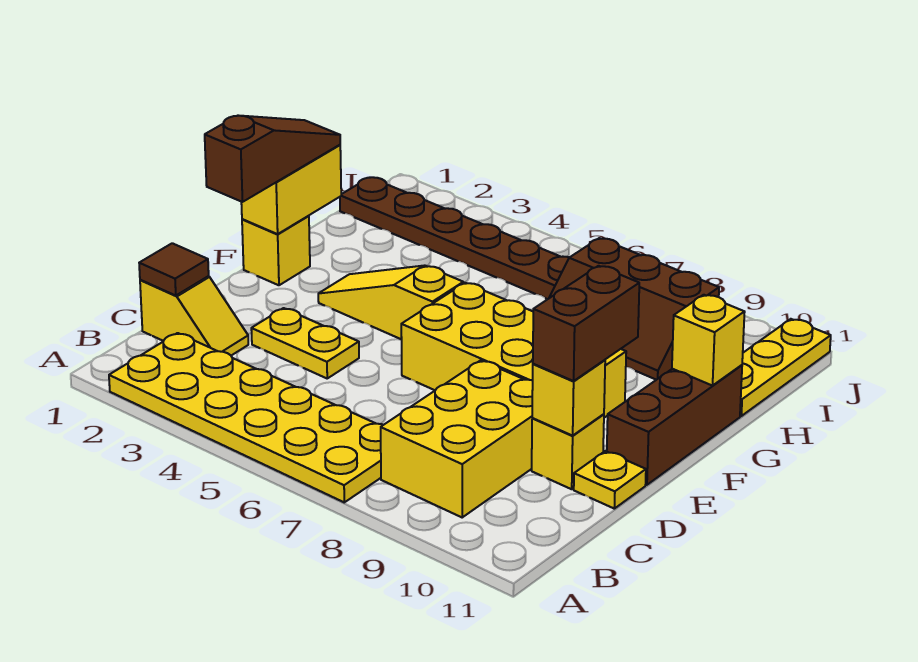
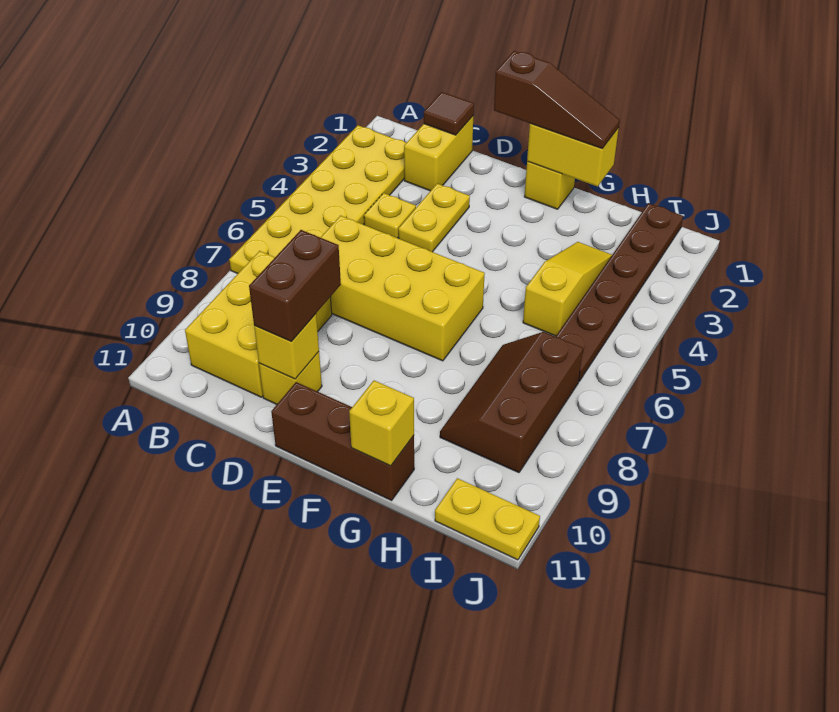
yellow brick B8:D9 level 1 -> yellow brick B8:C10 level 1
yellow slope C1:C2 level 1 top 1 -> yellow brick C1:C2 level 1
brown brick D10:E10 level 3 -> brown brick D9:D10 level 3
yellow plate D11 level 1 -> yellow plate C4 level 1
yellow brick E6:F9 level 1 -> yellow brick C6:F7 level 1
yellow slope F3:F5 level 1 top 5 -> yellow slope H3:H5 level 1 top 5
yellow plate H11:J11 level 1 -> yellow plate I11:J11 level 1

